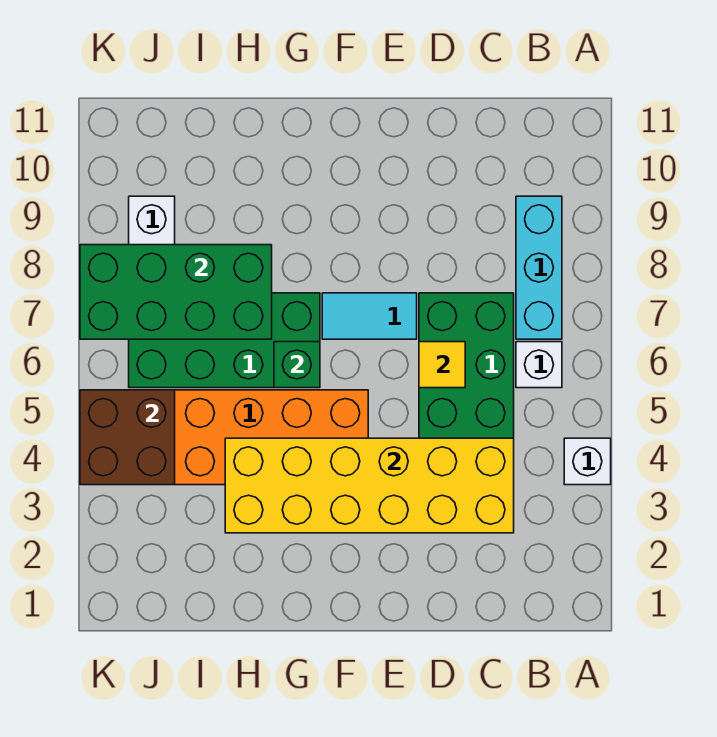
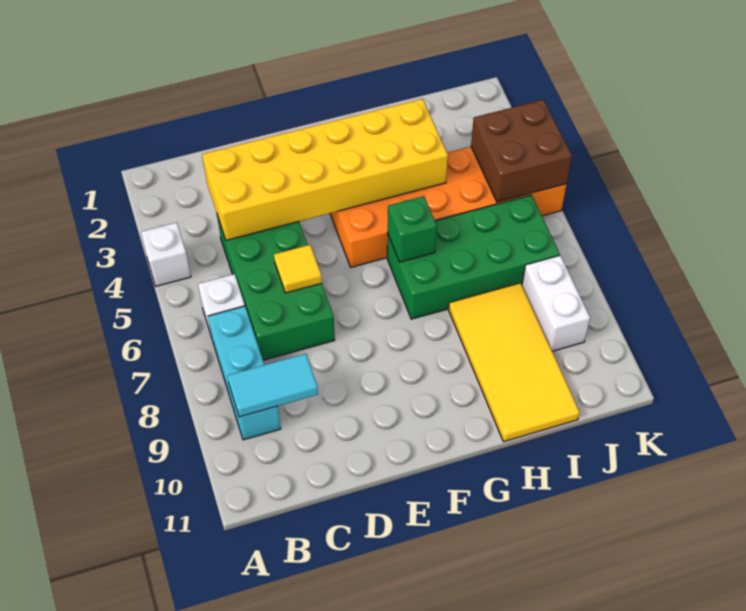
cyan tile E7:F7 level 1 -> cyan tile B9:C9 level 2
green brick H7:K8 level 2 -> none
none -> yellow tile H8:I11 level 1

